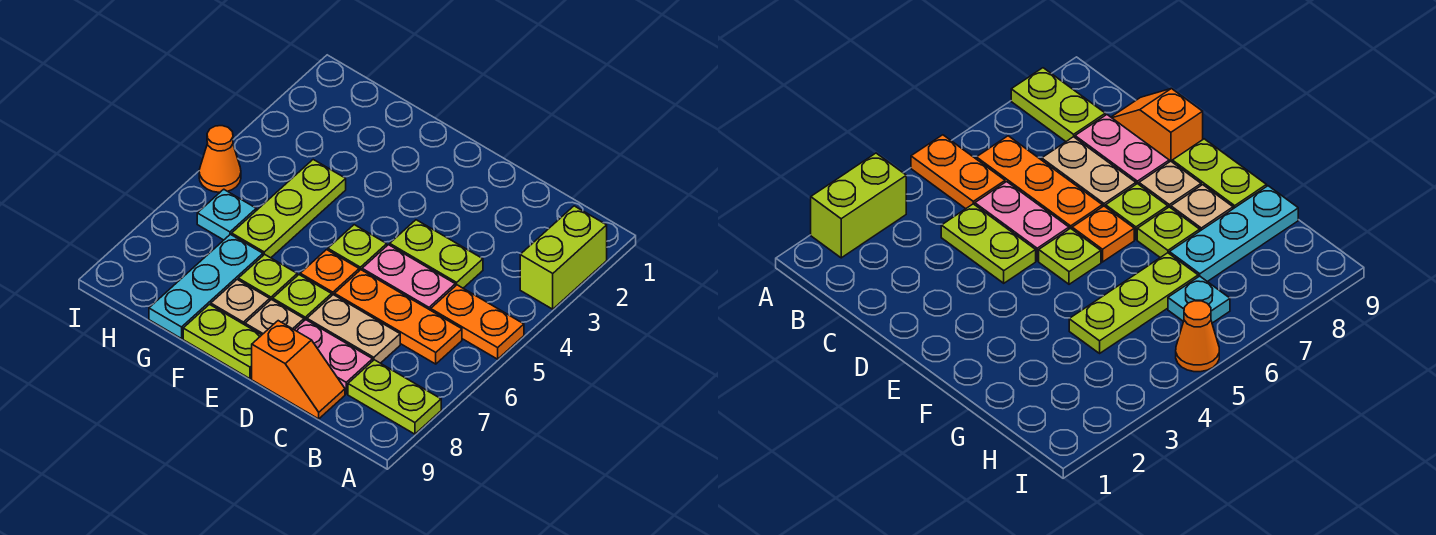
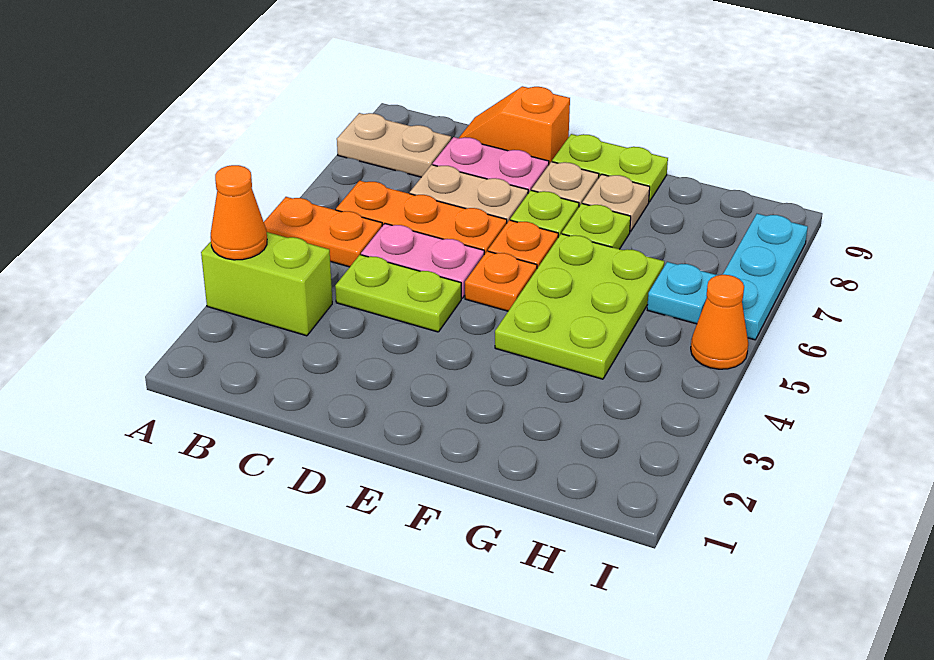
lime brick A2:A3 level 1 -> lime brick A3:B3 level 1
none -> orange cone A3 level 2
lime plate A8:B8 level 1 -> tan plate A8:B8 level 1
lime plate E5 level 1 -> orange plate E5 level 1
lime plate G4:G6 level 1 -> lime plate F4:G6 level 1
cyan plate G7:G9 level 1 -> cyan plate I6:I8 level 1

